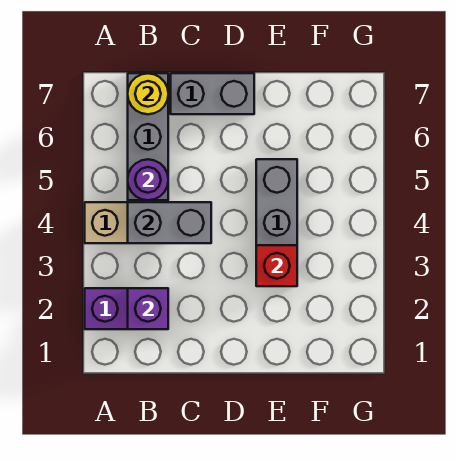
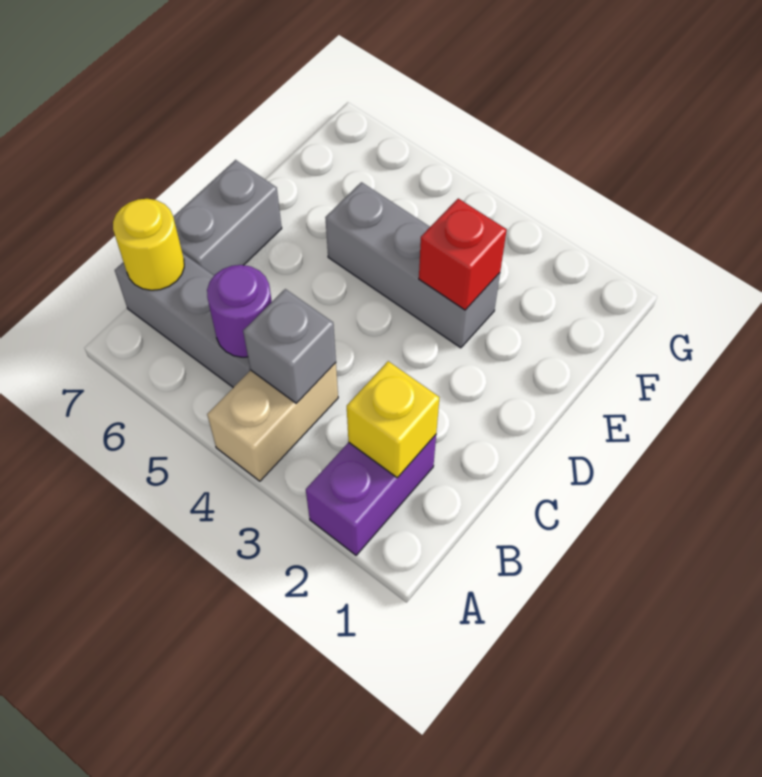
purple brick B2 level 2 -> yellow brick B2 level 2
grey brick B4:C4 level 2 -> grey brick B4 level 2

